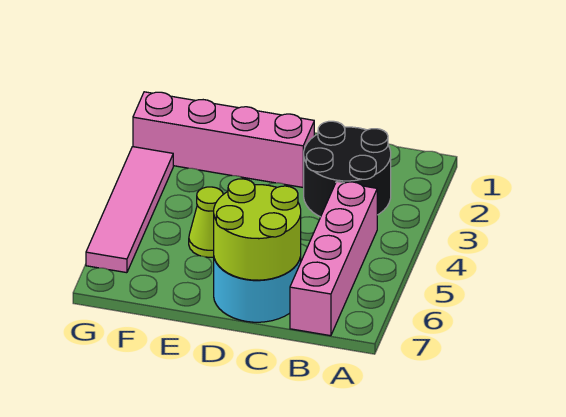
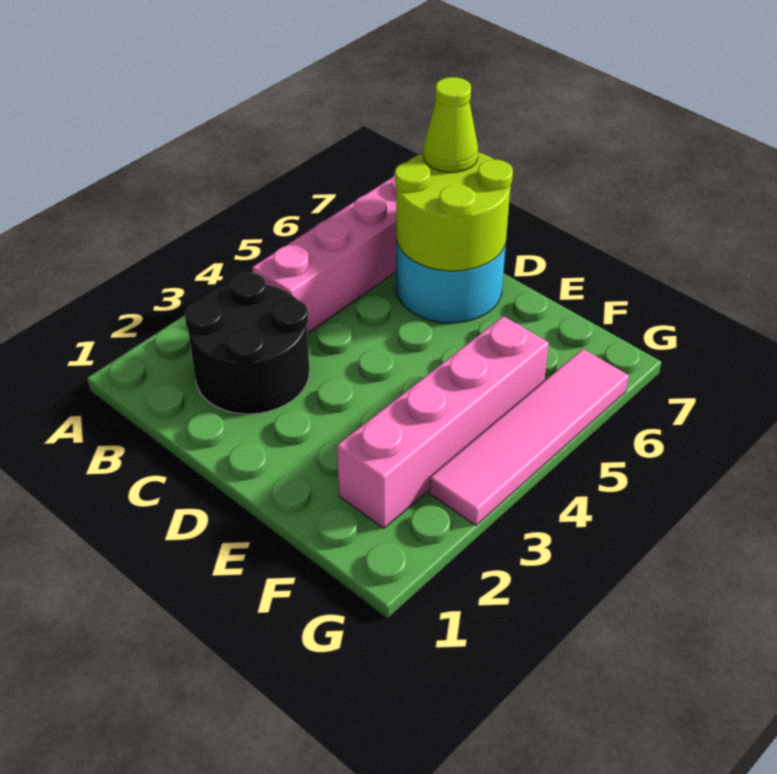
pink brick D2:G2 level 1 -> pink brick F2:F5 level 1
lime cone E5 level 1 -> lime cone C7 level 3

